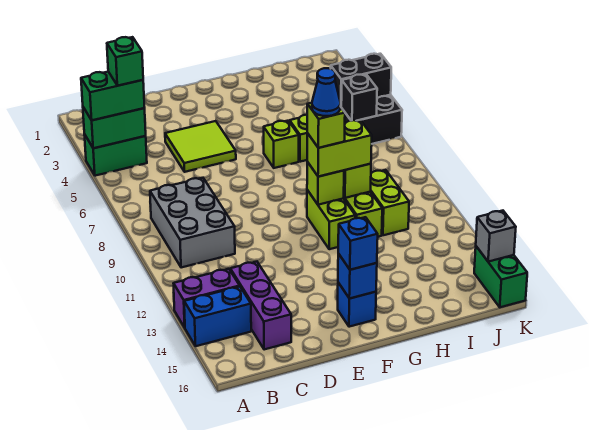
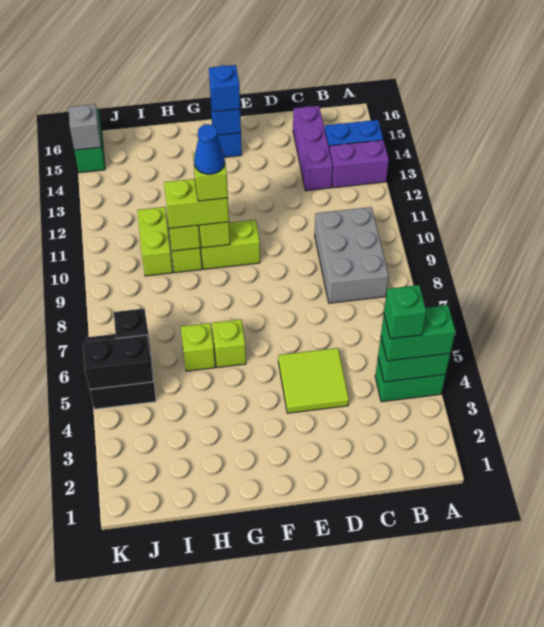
lime brick G10:G11 level 1 -> lime brick F10:G10 level 1

